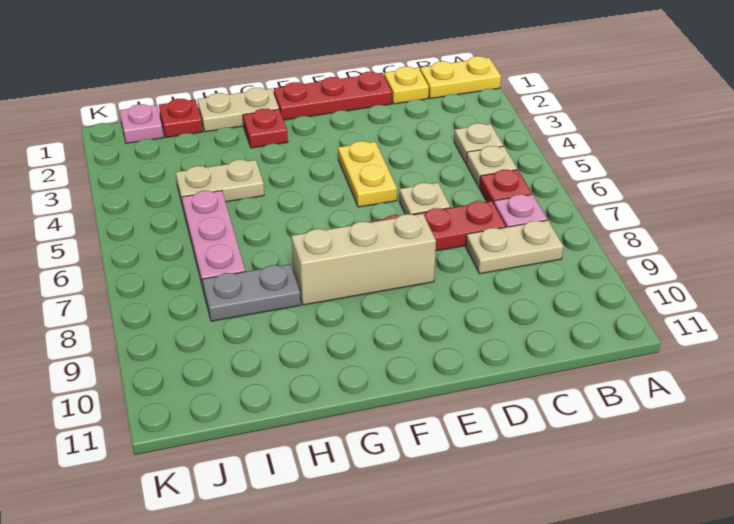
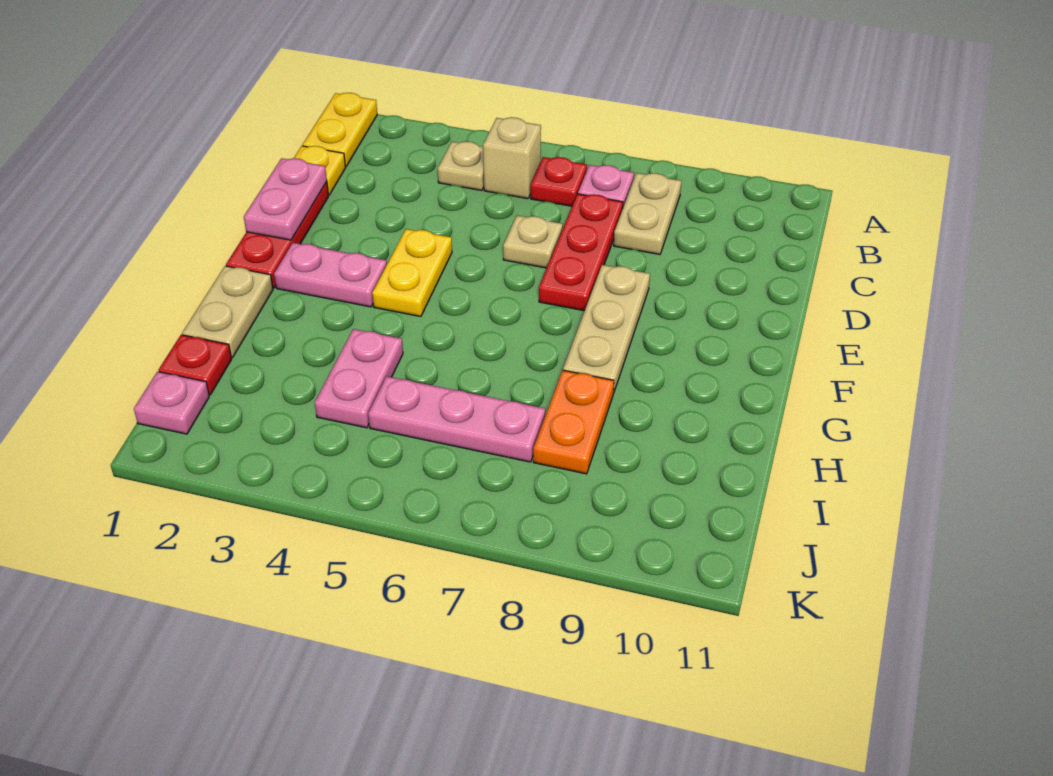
tan plate B5 level 1 -> tan brick B5 level 1
none -> pink plate D1:E1 level 2
yellow plate E4:E5 level 1 -> yellow plate E4:F4 level 1
tan brick E8:G8 level 1 -> tan plate E8:G8 level 1
none -> pink plate F2:F3 level 1
red plate G2 level 1 -> none
tan plate H4:I4 level 1 -> pink plate H4:I4 level 1
grey plate H8:I8 level 1 -> orange plate H8:I8 level 1

